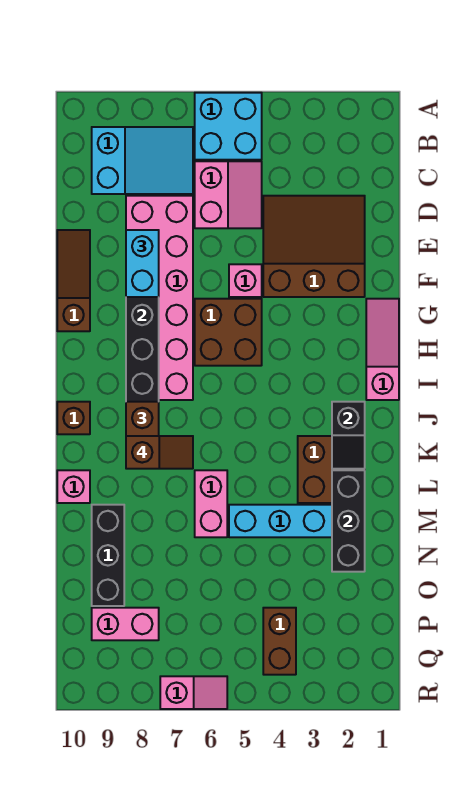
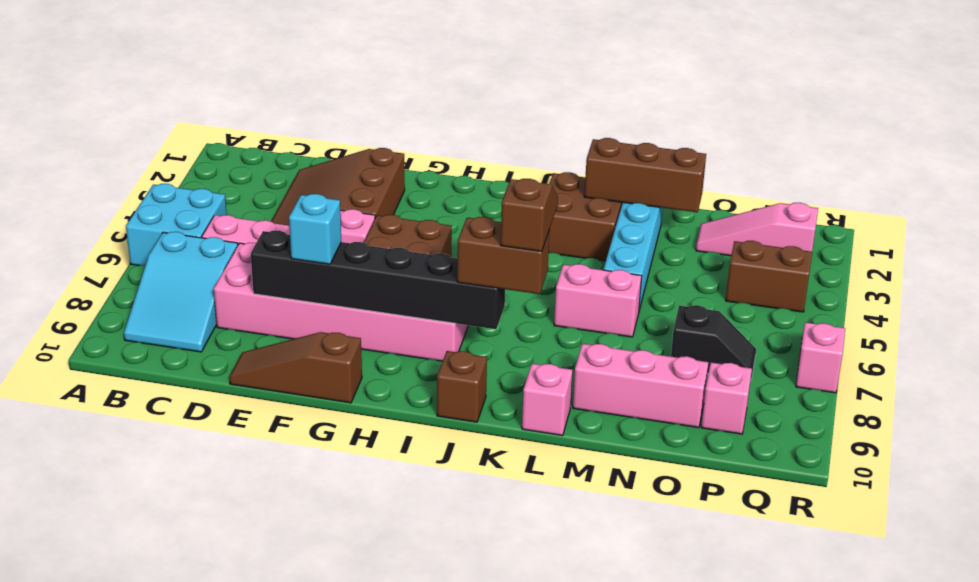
cyan slope B7:C9 level 1 top 9 -> cyan slope B7:C9 level 1 top 7
cyan brick E8:F8 level 3 -> cyan brick F8 level 3
pink slope G1:I1 level 1 top I -> pink slope O2:Q2 level 1 top Q
black slope J2:K2 level 2 top J -> black slope O7:P7 level 1 top O
black brick L2:N2 level 2 -> brown brick L2:N2 level 2
black brick M9:O9 level 1 -> pink brick M9:O9 level 1
pink brick P8:P9 level 1 -> pink brick P9 level 1

